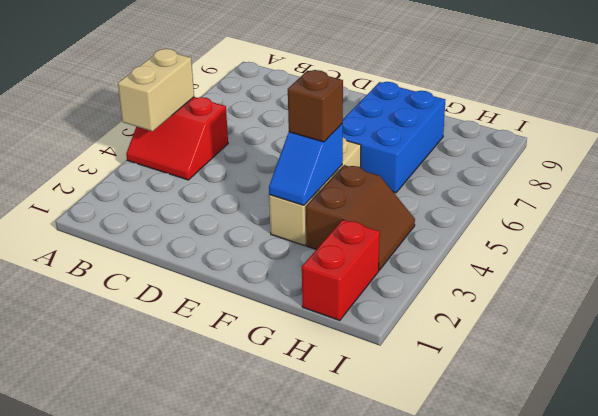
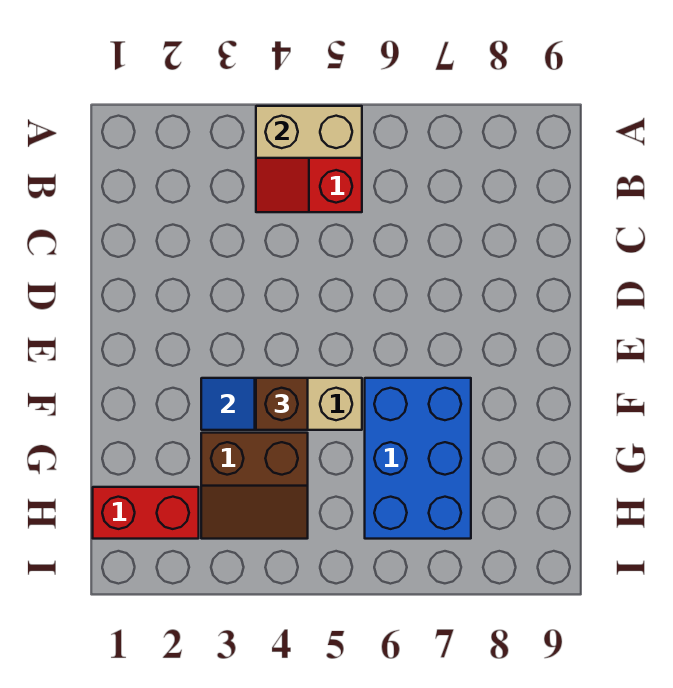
blue brick F6:G8 level 1 -> blue brick F6:H7 level 1

